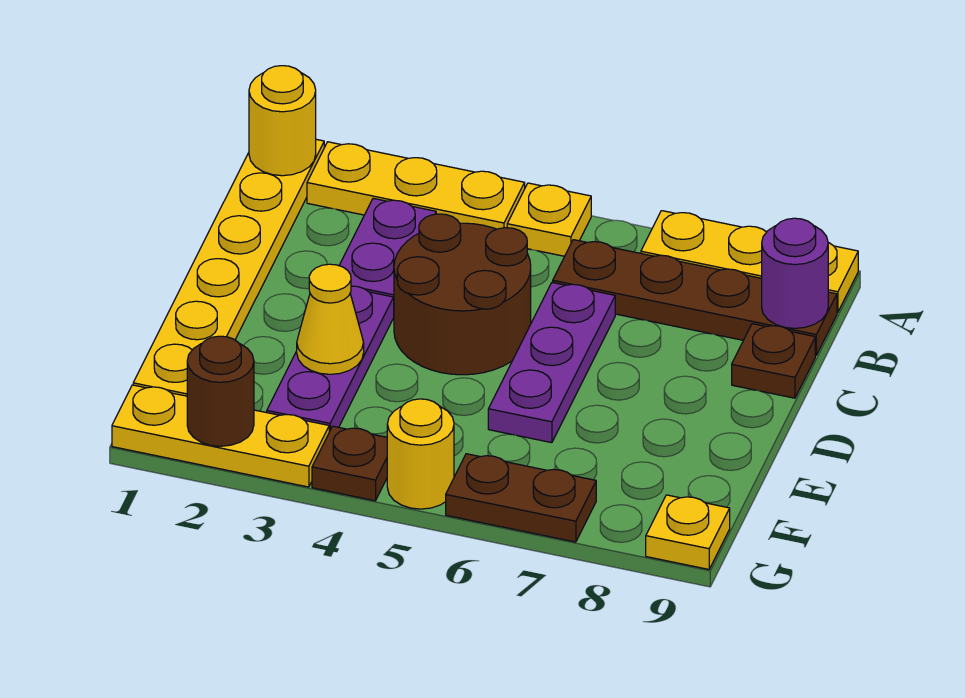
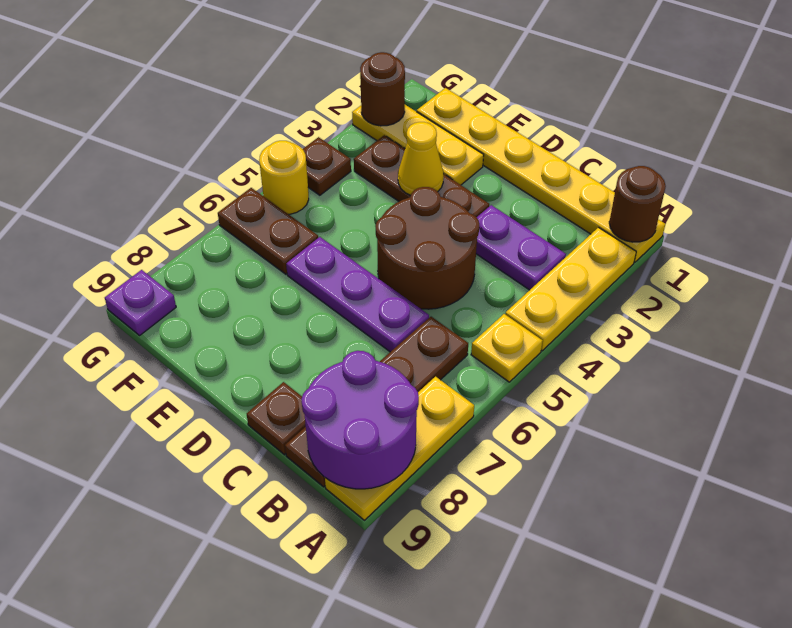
yellow round brick A1 level 2 -> brown round brick A1 level 2
purple round brick B9 level 2 -> purple round brick A8:B9 level 2
purple plate D3:F3 level 1 -> brown plate D3:F3 level 1
yellow plate G1:G3 level 1 -> yellow plate E2:G2 level 1
brown plate G6:G7 level 1 -> brown plate F6:G6 level 1
yellow plate G9 level 1 -> purple plate G9 level 1

